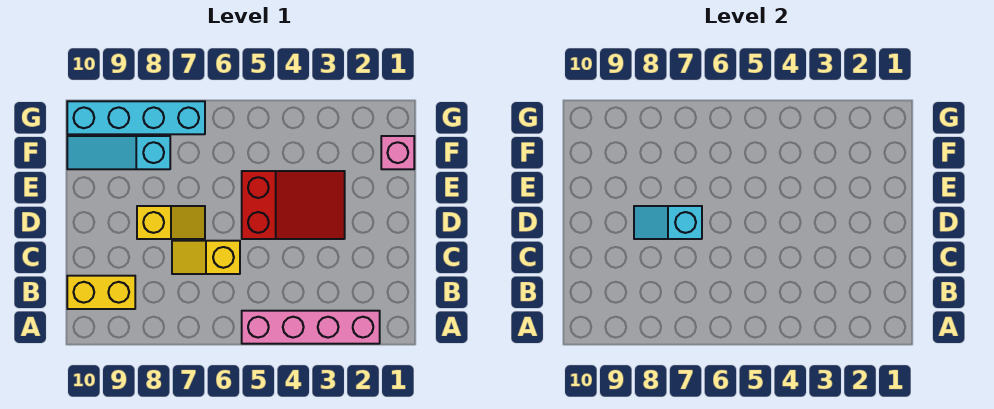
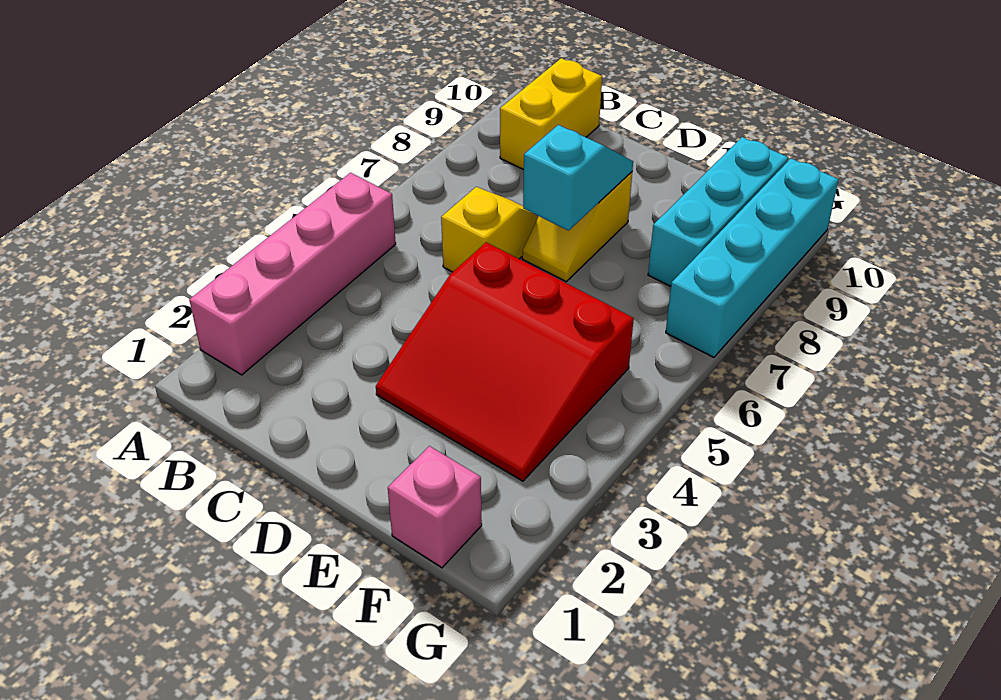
red slope D3:E5 level 1 top 5 -> red slope D3:F5 level 1 top 5
cyan slope F8:F10 level 1 top 8 -> cyan brick F8:F10 level 1

